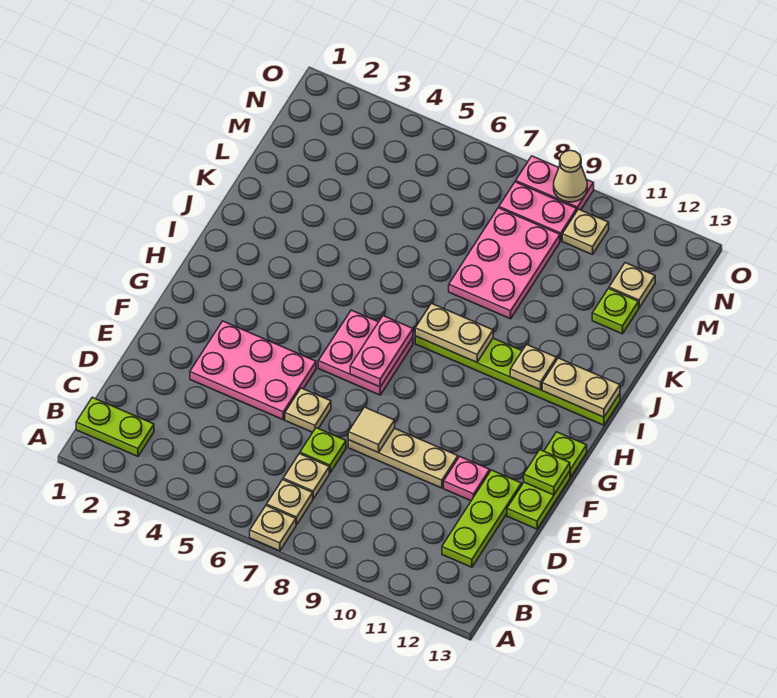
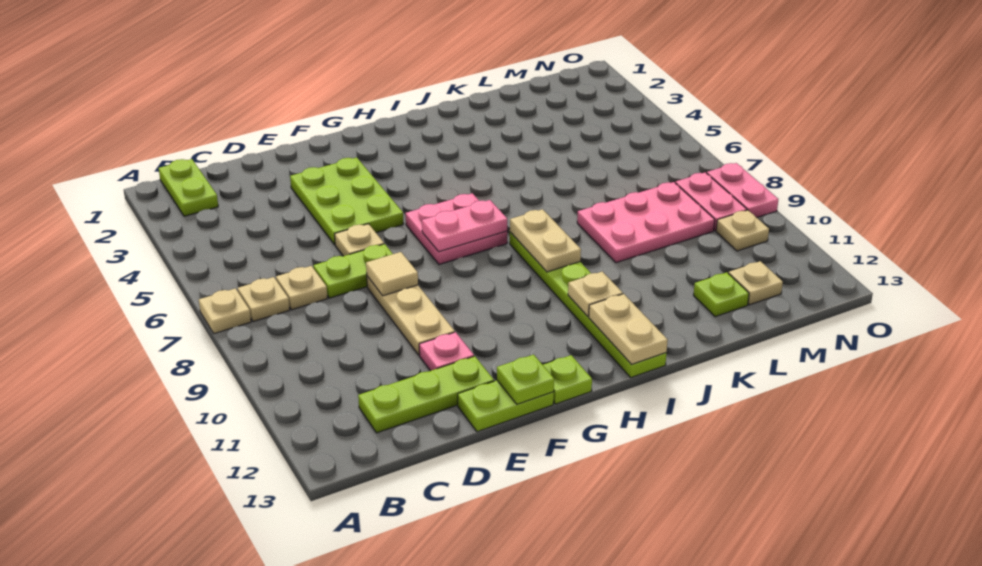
lime plate D7 level 1 -> lime plate D7:E7 level 1
pink plate E3:F5 level 1 -> lime plate E3:F5 level 1
tan cone O9 level 2 -> none

